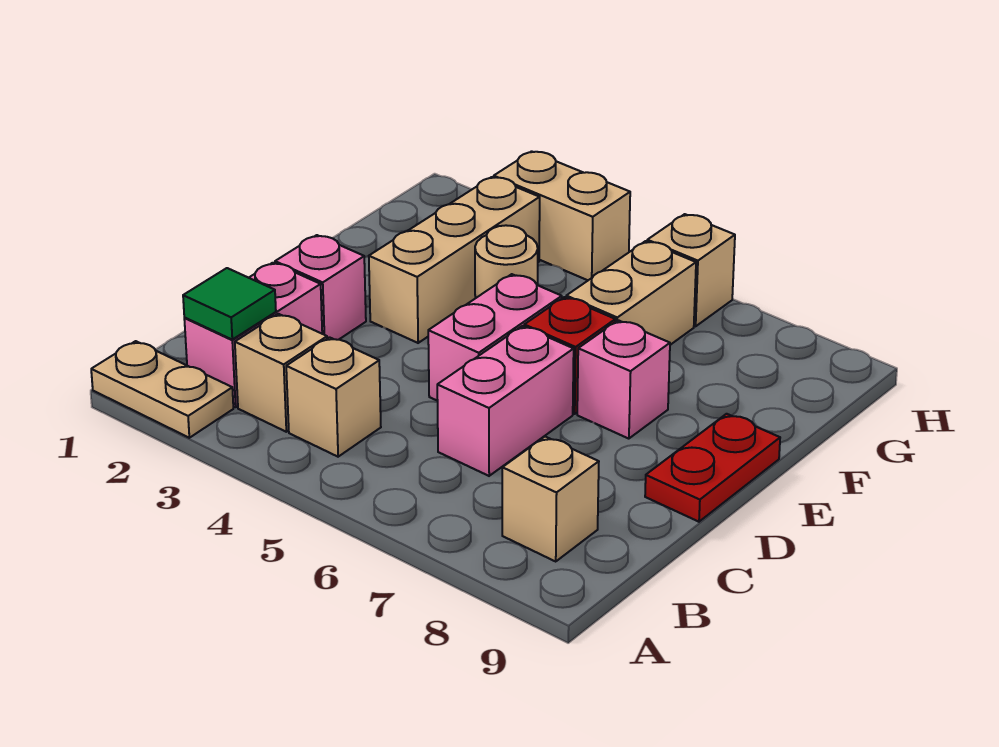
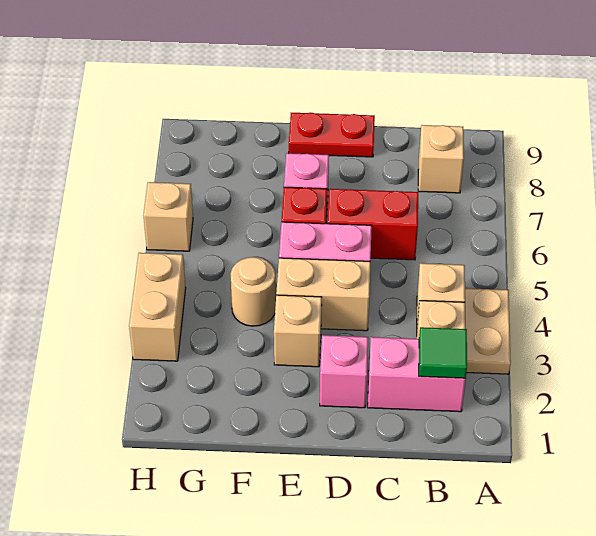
tan plate A1:A2 level 1 -> tan plate A3:A4 level 1
pink brick C6:D6 level 1 -> red brick C6:D6 level 1
tan brick E3:G3 level 1 -> tan brick E3 level 1
tan brick F6:G6 level 1 -> tan brick D4:E4 level 1

